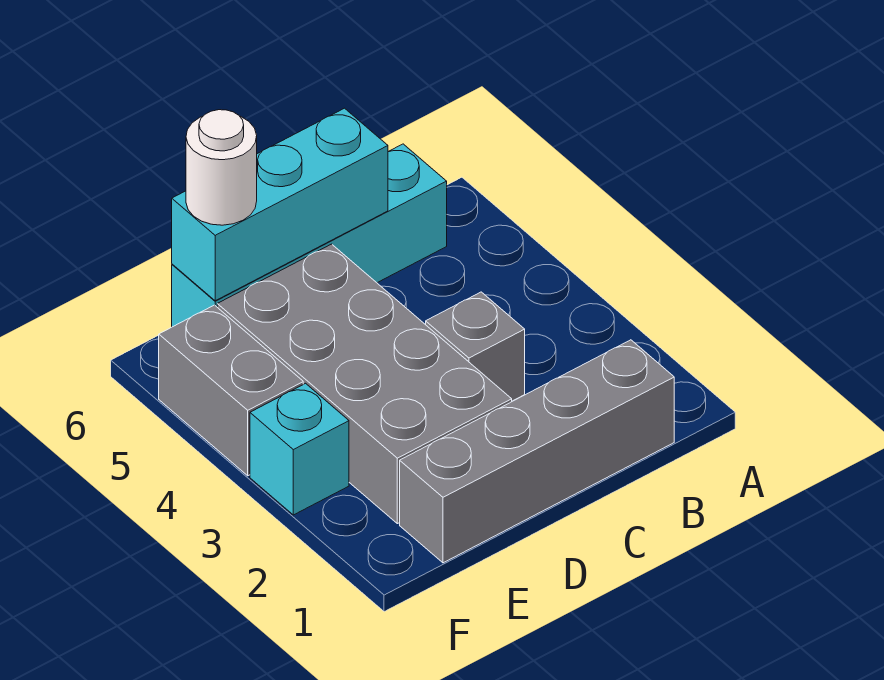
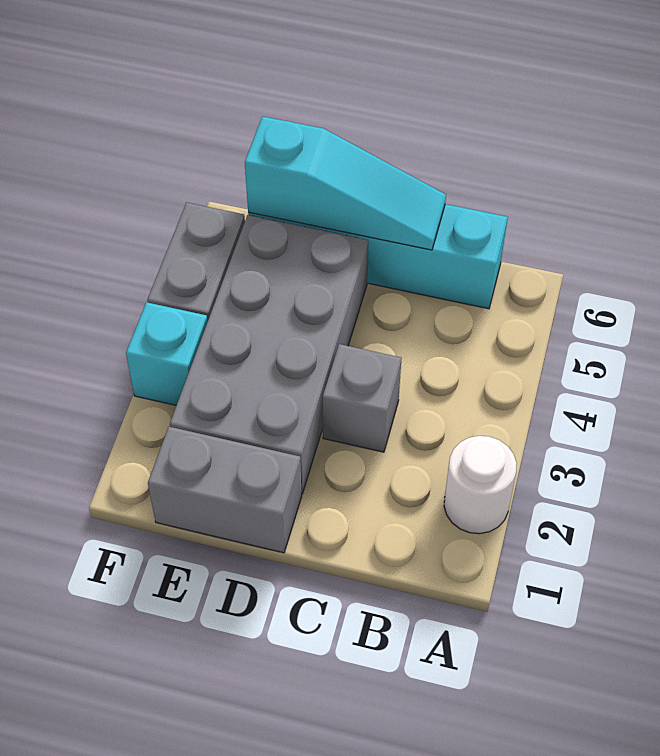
grey brick B1:E1 level 1 -> grey brick D1:E1 level 1
cyan brick C6:E6 level 2 -> cyan slope C6:E6 level 2 top E
white round brick E6 level 3 -> white round brick A2 level 1

